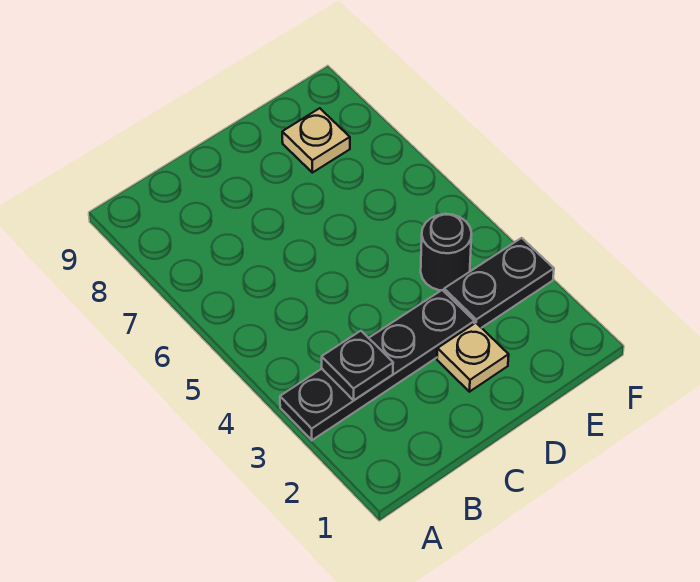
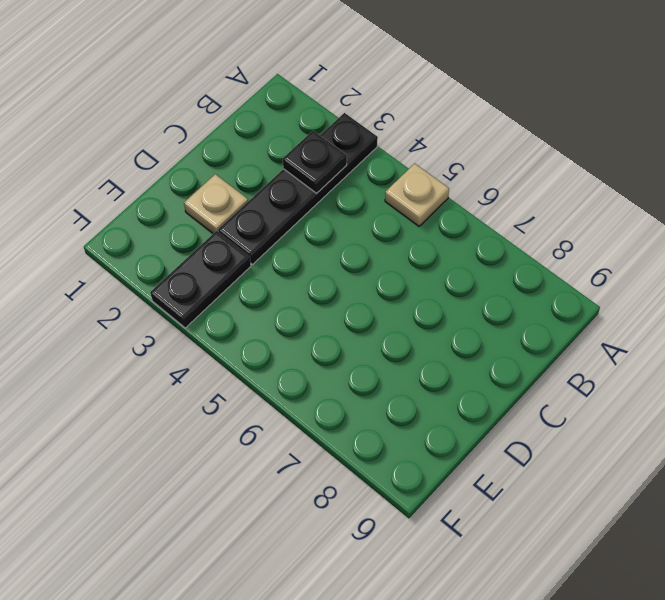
black round brick E4 level 1 -> none
tan plate E8 level 1 -> tan plate A5 level 1

